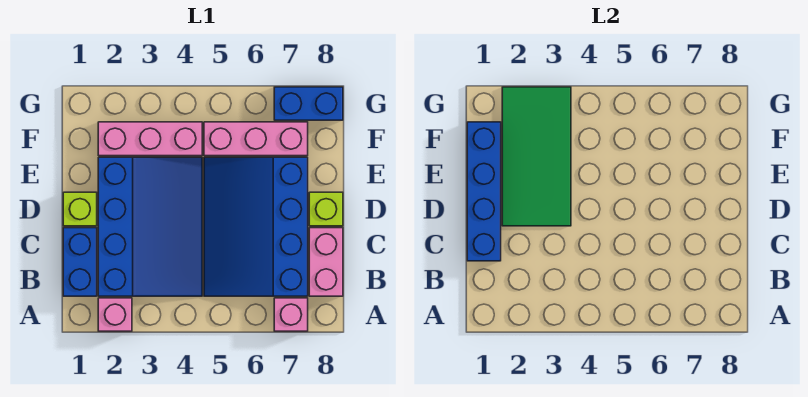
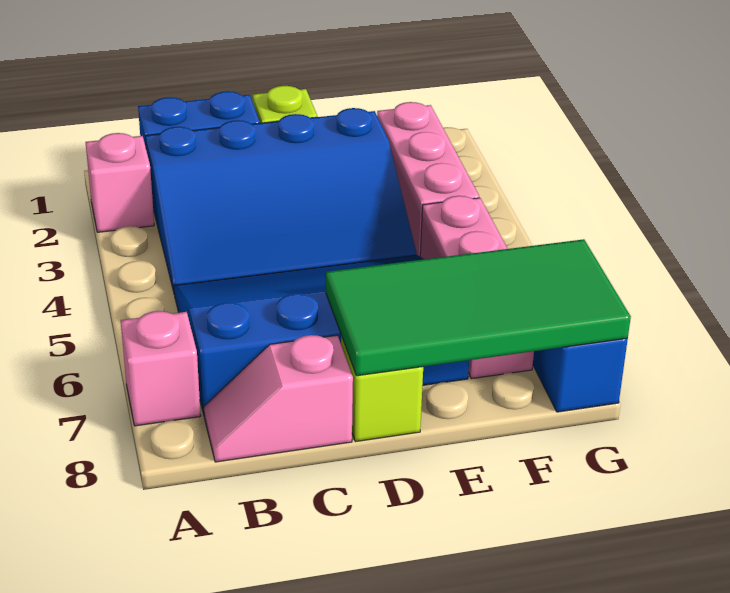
pink brick B8:C8 level 1 -> pink slope B8:C8 level 1 top C
blue brick C1:F1 level 2 -> none
green tile D2:G3 level 2 -> green tile D7:G8 level 2

